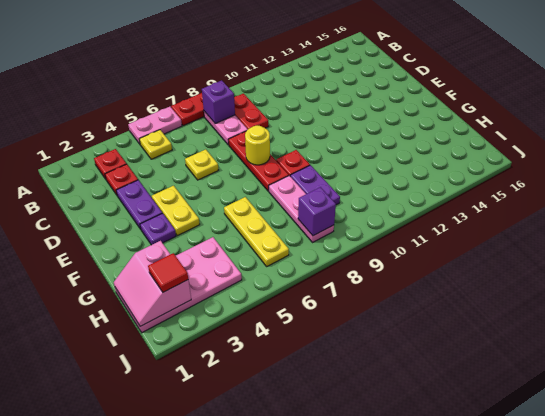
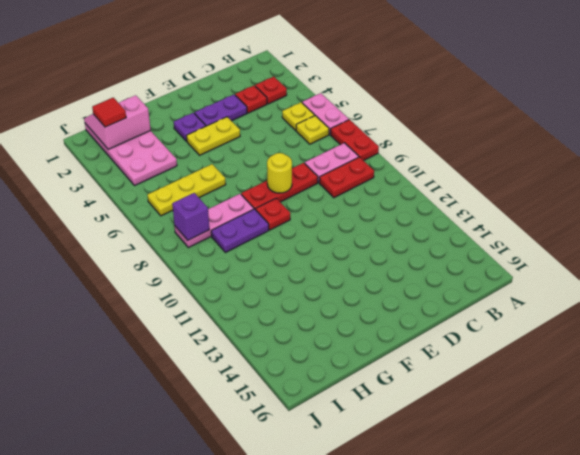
purple brick B8 level 2 -> none
yellow plate D6 level 1 -> yellow plate B6 level 1

